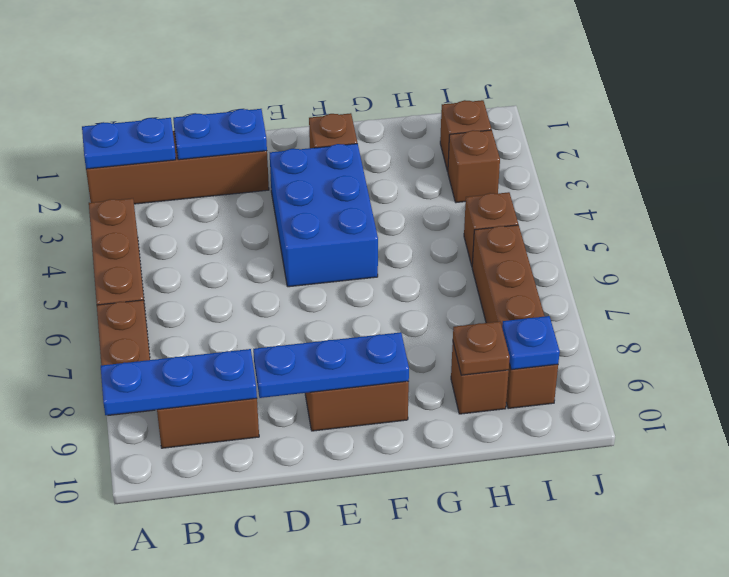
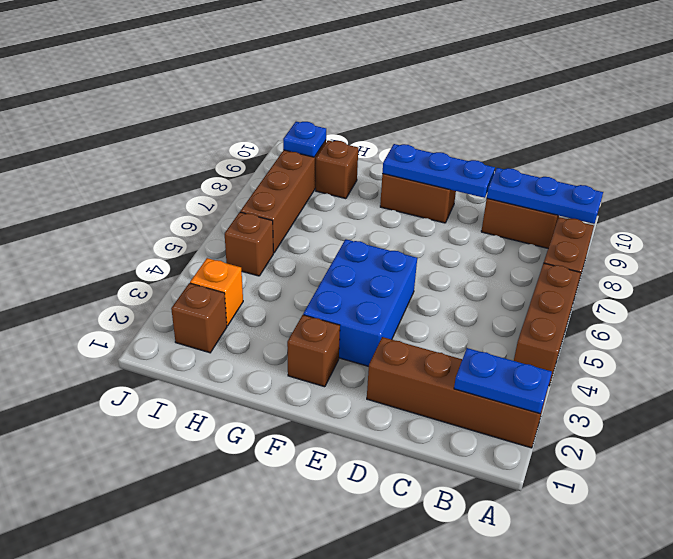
blue plate C2:D2 level 2 -> none
brown plate H9 level 2 -> none
brown brick I3 level 1 -> orange brick I3 level 1

